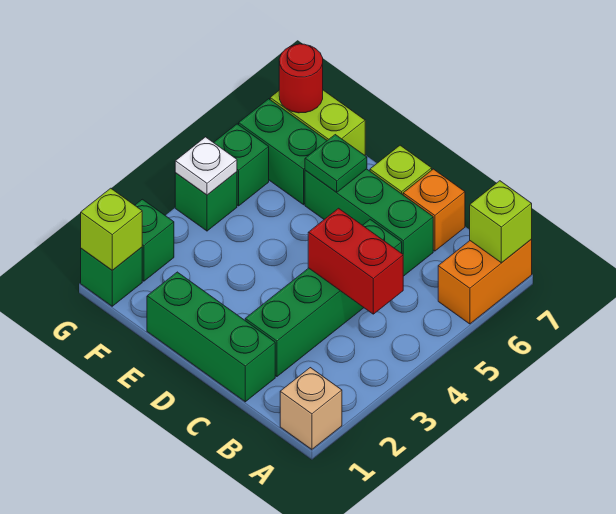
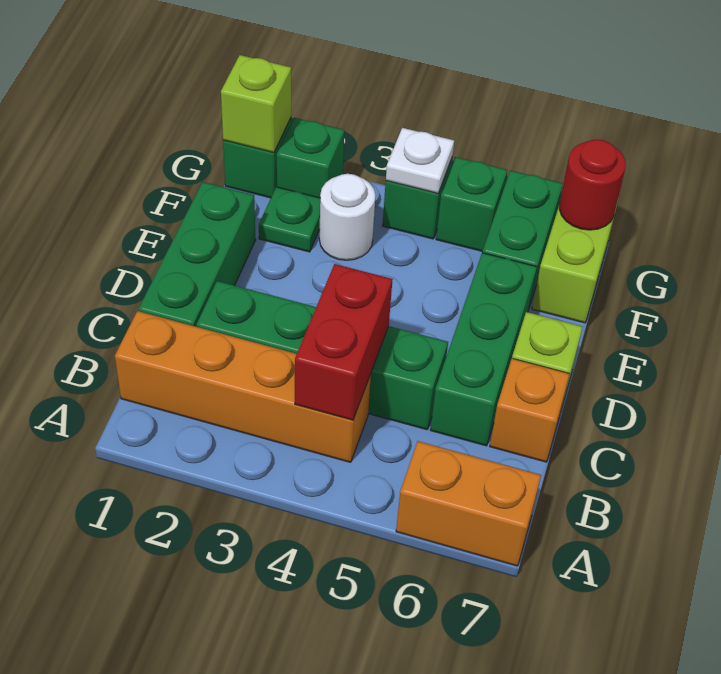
tan brick A1 level 1 -> none
lime brick A7 level 2 -> none
none -> orange brick B1:B4 level 1
green plate E6 level 2 -> green plate F2 level 1
none -> white round brick F3 level 1

